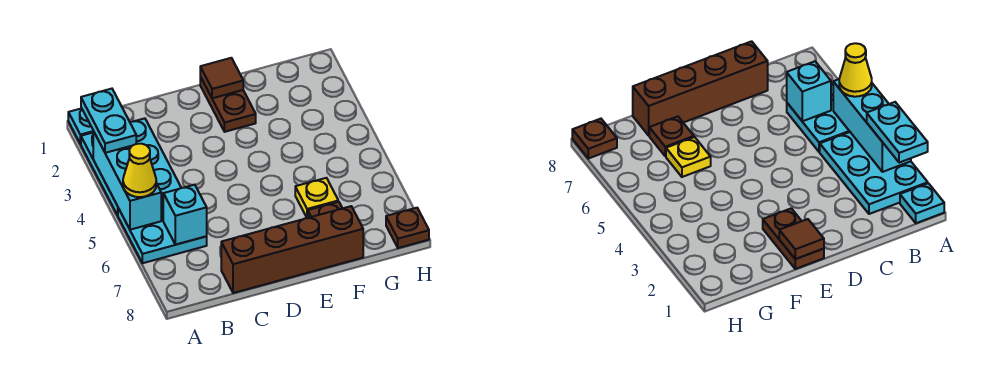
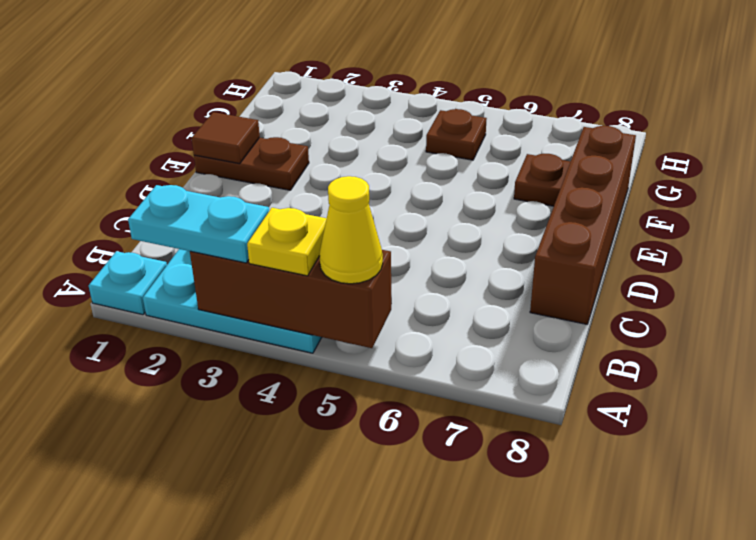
cyan brick A3:A5 level 2 -> brown brick A3:A5 level 2
cyan plate A5:B6 level 1 -> none
cyan brick B6 level 2 -> none
yellow plate F6 level 1 -> yellow plate A4 level 3
brown plate H8 level 1 -> brown plate G5 level 1

